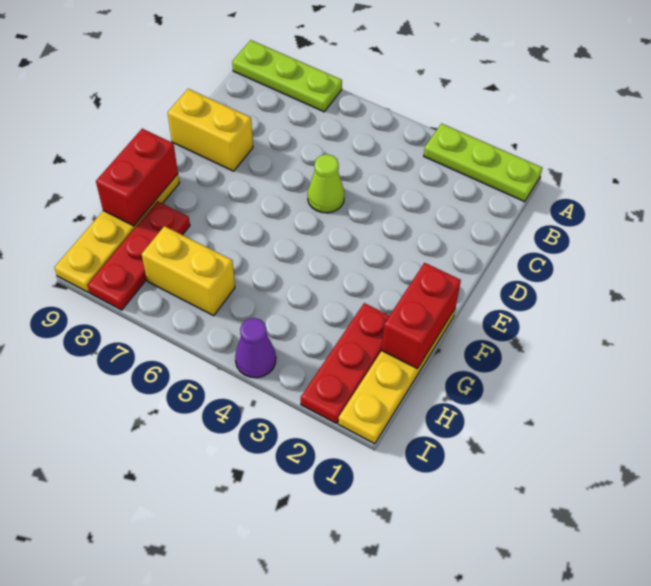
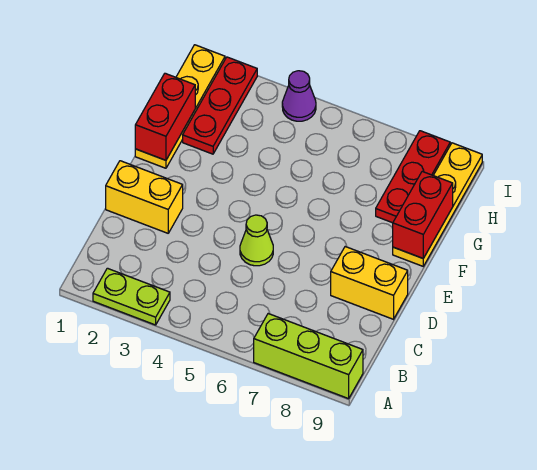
lime plate A1:A3 level 1 -> lime plate A2:A3 level 1
lime plate A7:A9 level 1 -> lime brick A7:A9 level 1
yellow brick H6:H7 level 1 -> yellow brick D1:D2 level 1

